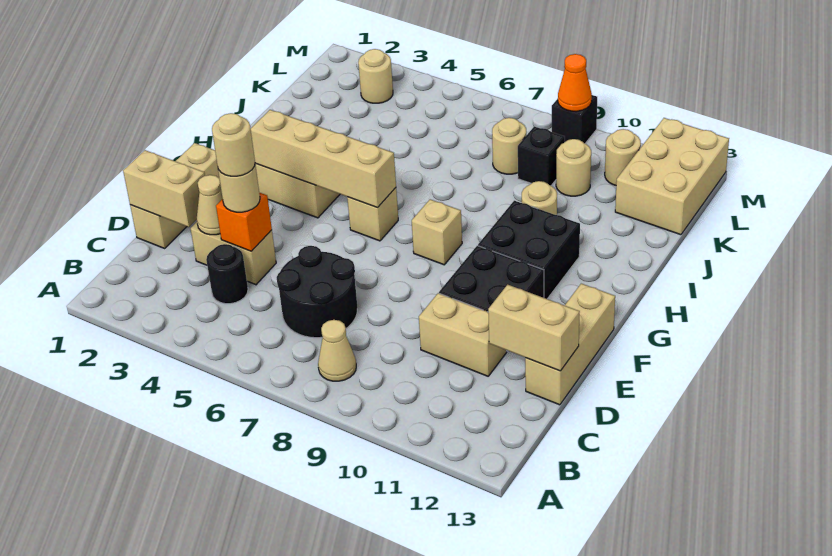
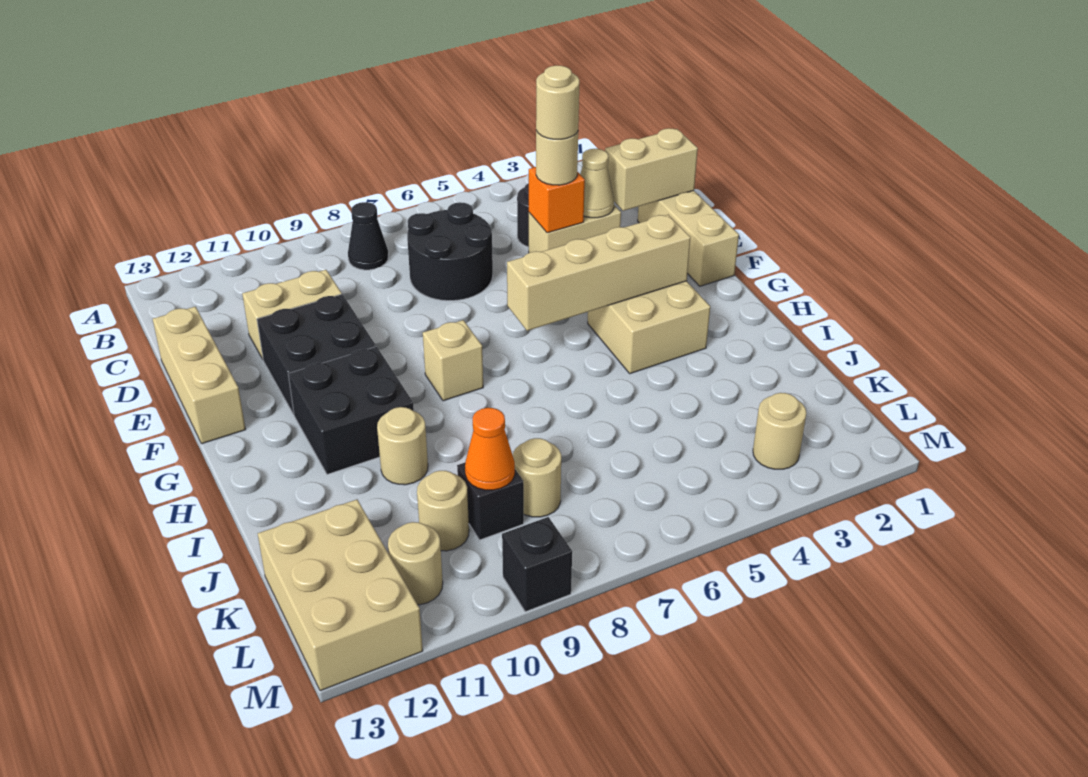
tan cone B8 level 1 -> black cone B8 level 1
tan brick D12:D13 level 2 -> none
tan brick G6 level 1 -> none
orange cone M9 level 2 -> orange cone K9 level 2

